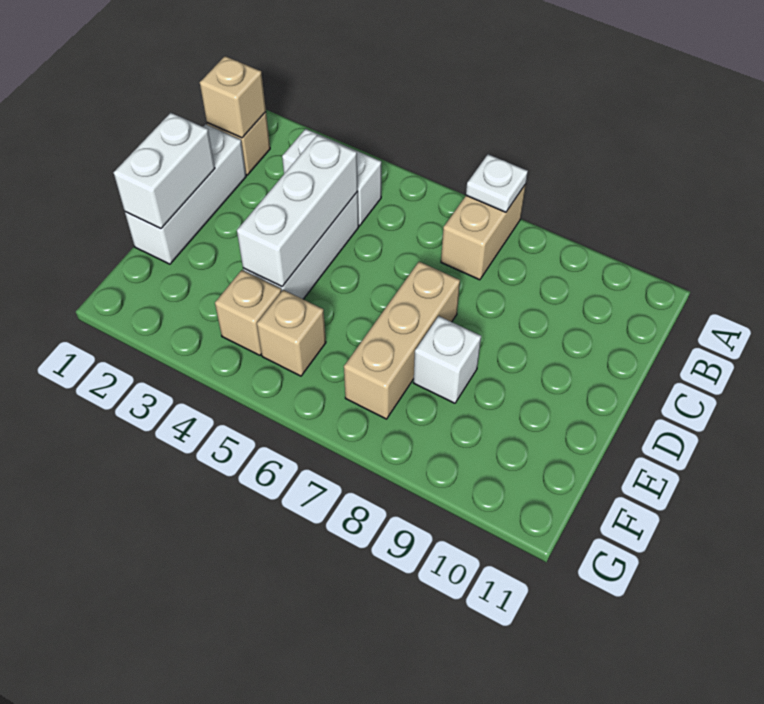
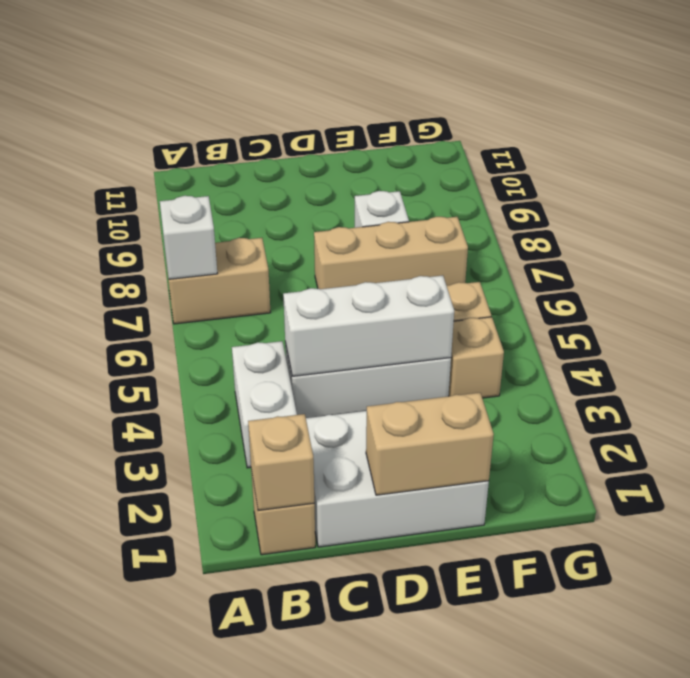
white plate A7 level 2 -> white brick A7 level 2
white brick C1:E1 level 1 -> white brick C1:E2 level 1
white brick D1:E1 level 2 -> tan brick D1:E1 level 2

